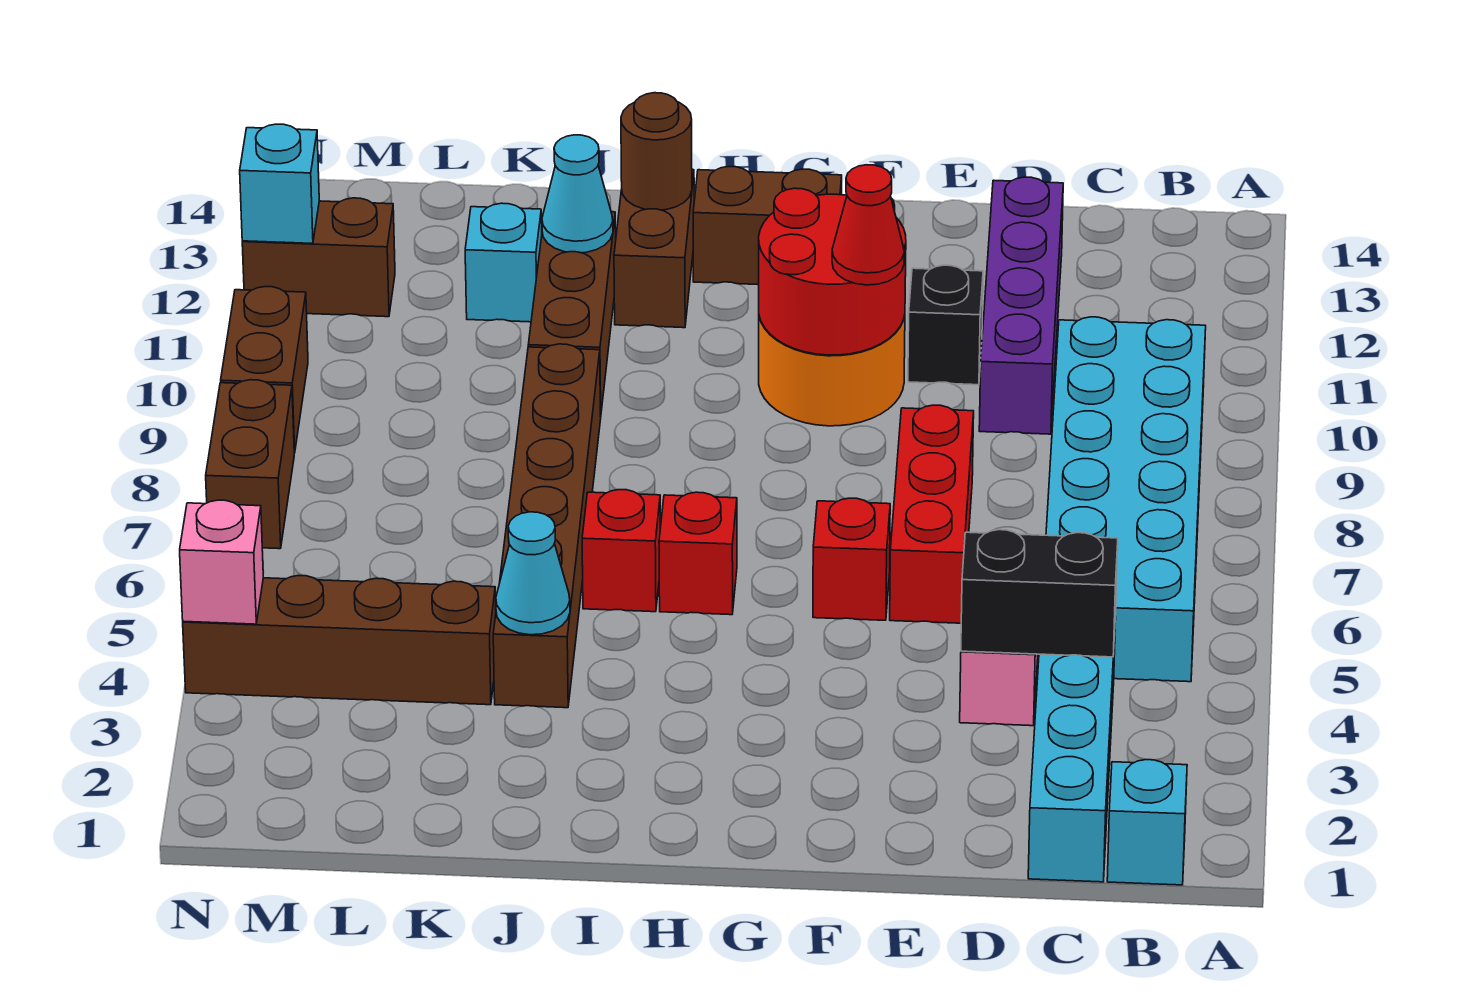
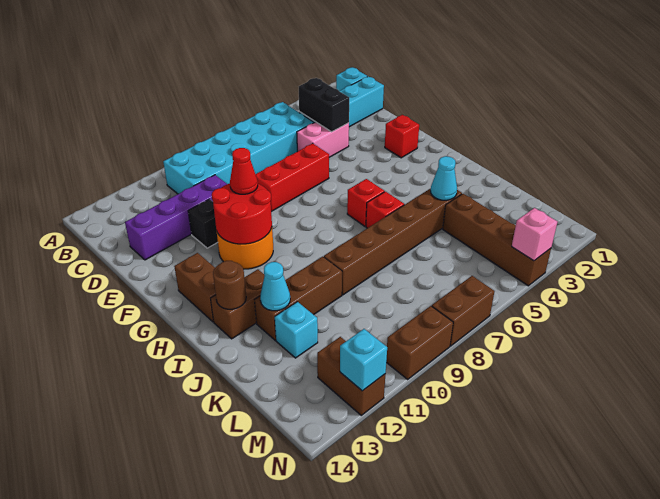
red brick F6 level 1 -> red brick F2 level 1

